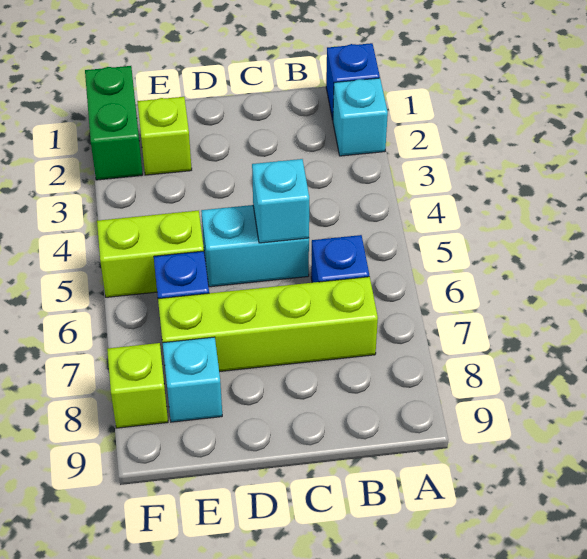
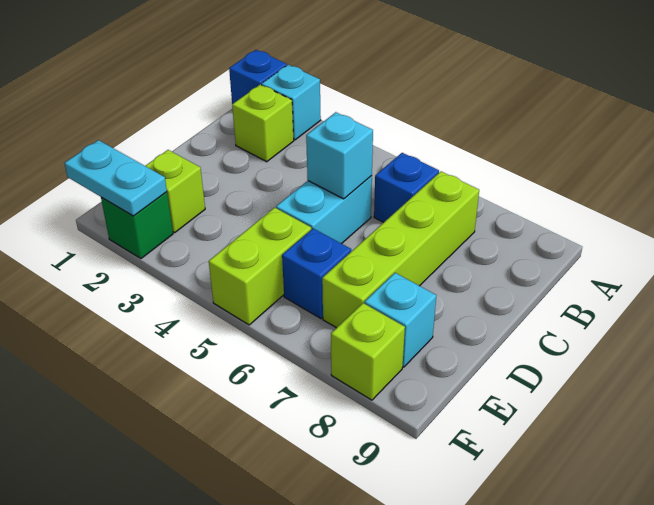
none -> lime brick B2 level 1
green brick F1:F2 level 1 -> green brick F2 level 1
none -> cyan plate F1:F2 level 2

